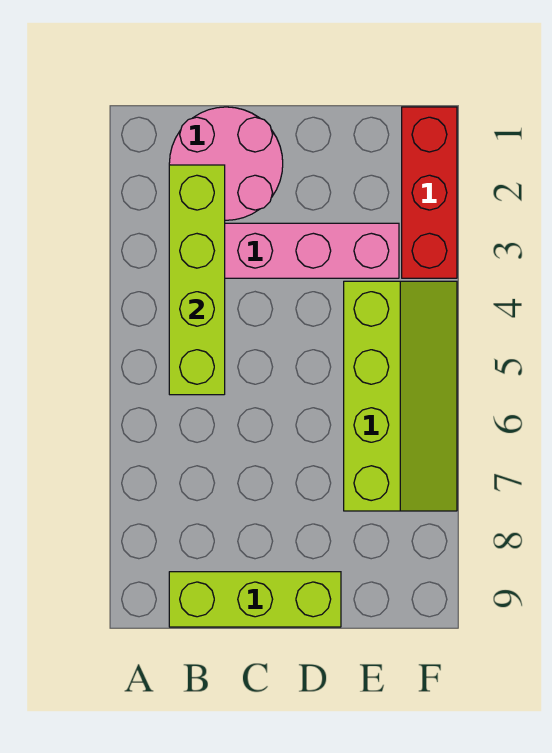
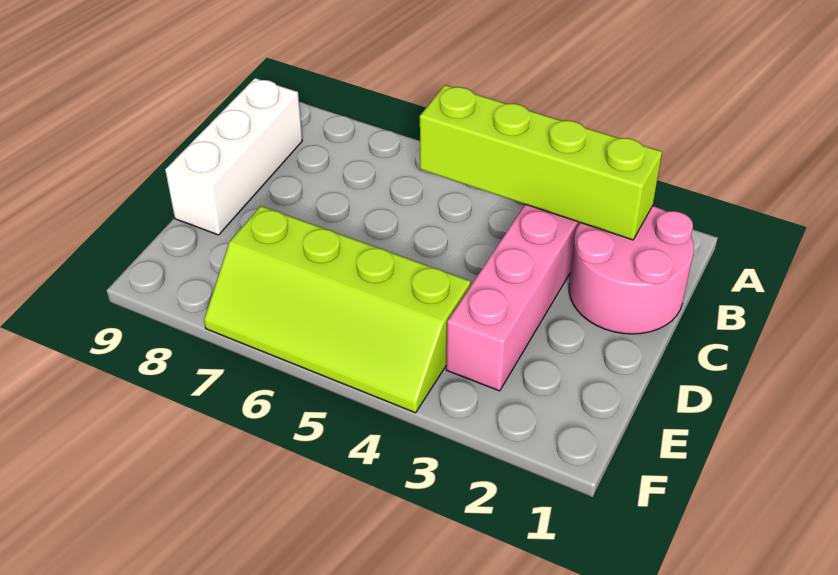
lime brick B9:D9 level 1 -> white brick B9:D9 level 1
red brick F1:F3 level 1 -> none

